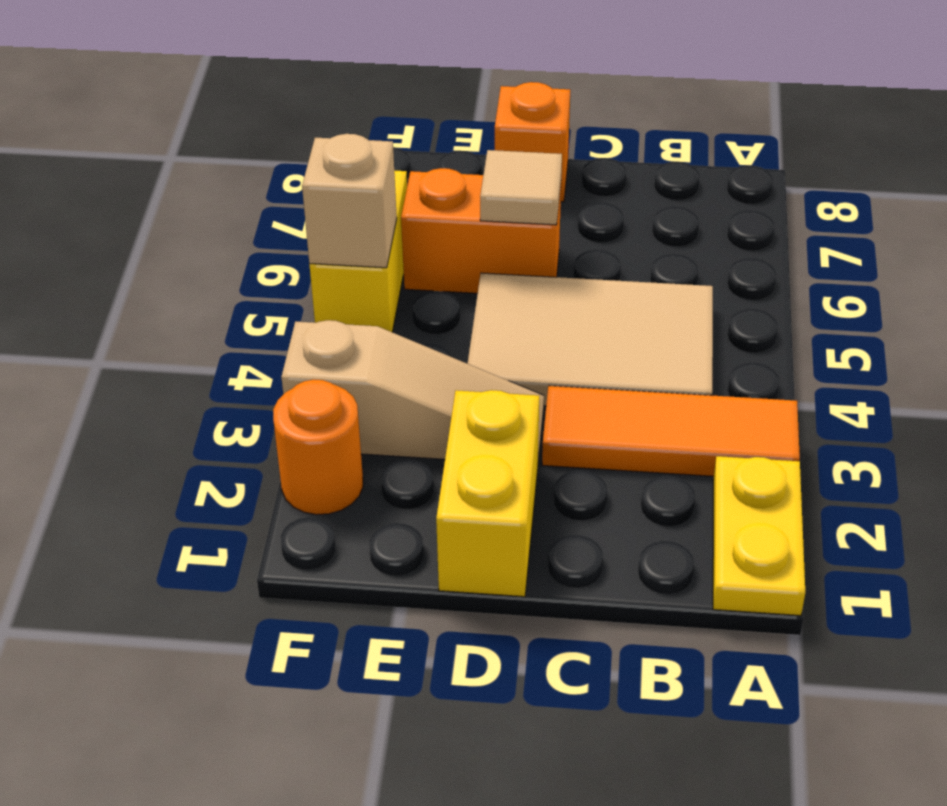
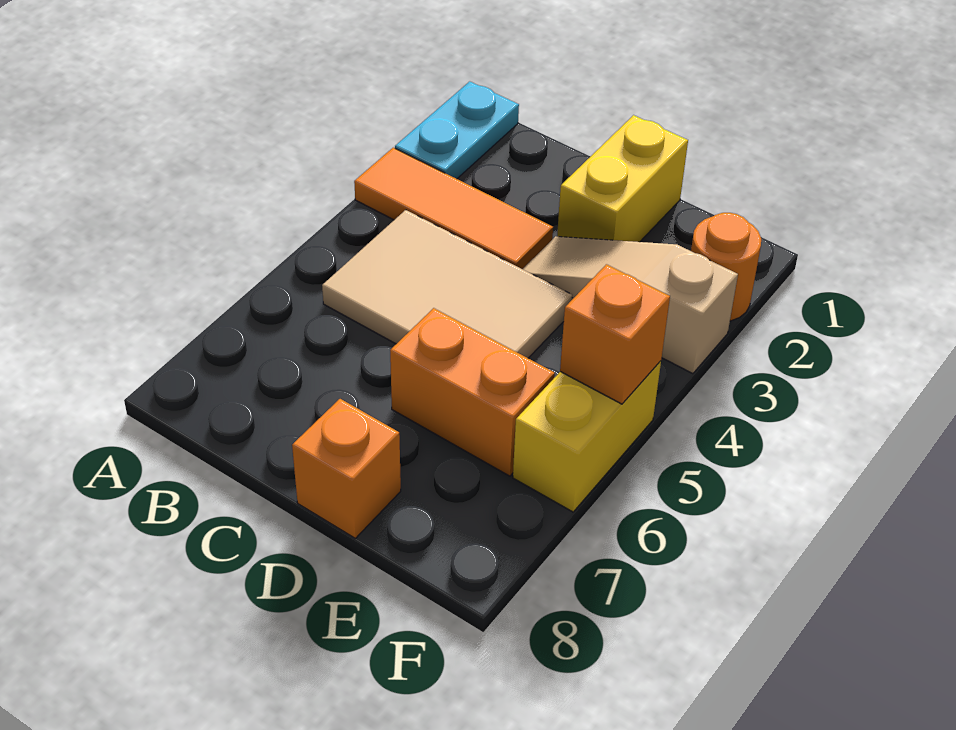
yellow plate A1:A2 level 1 -> cyan plate A1:A2 level 1
tan tile D6 level 2 -> none
tan brick F5 level 2 -> orange brick F5 level 2

